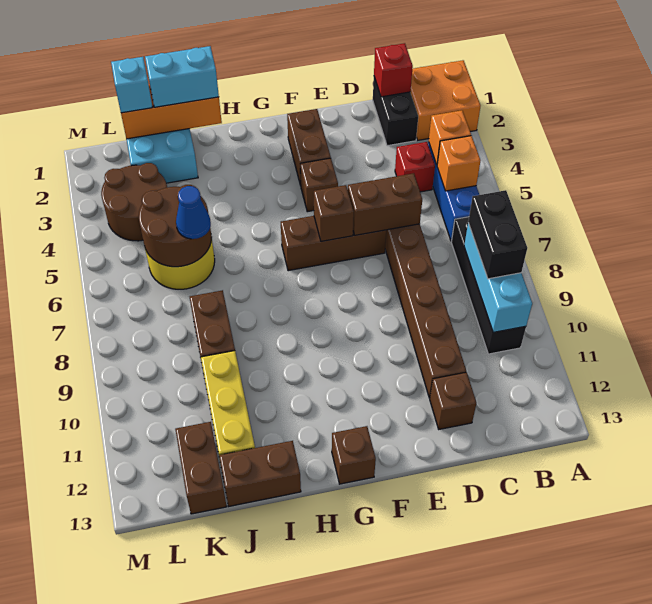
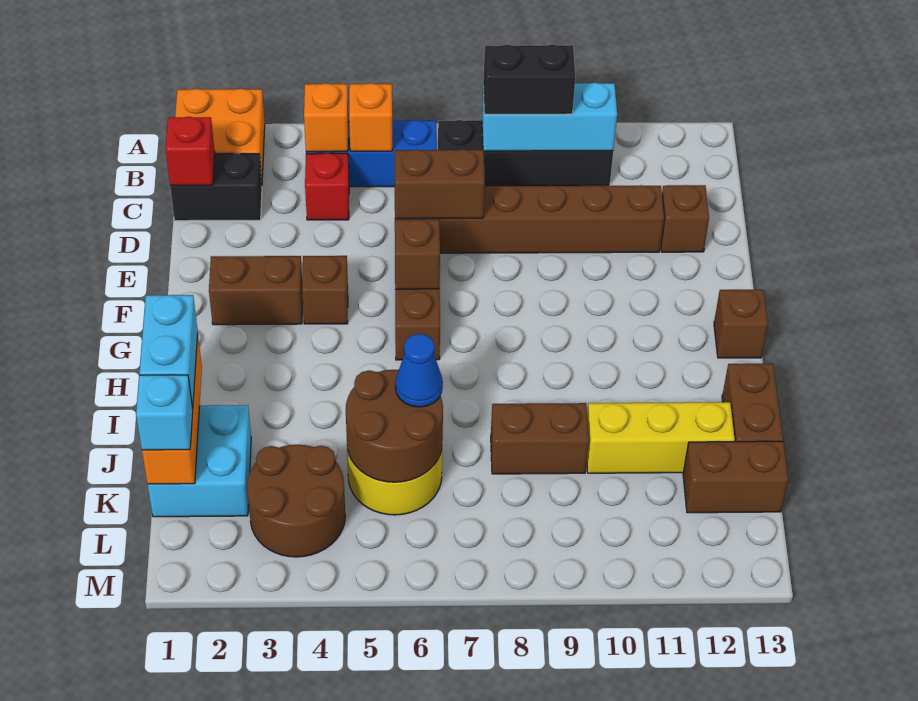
brown brick D6:E6 level 2 -> brown brick D6:D7 level 2

